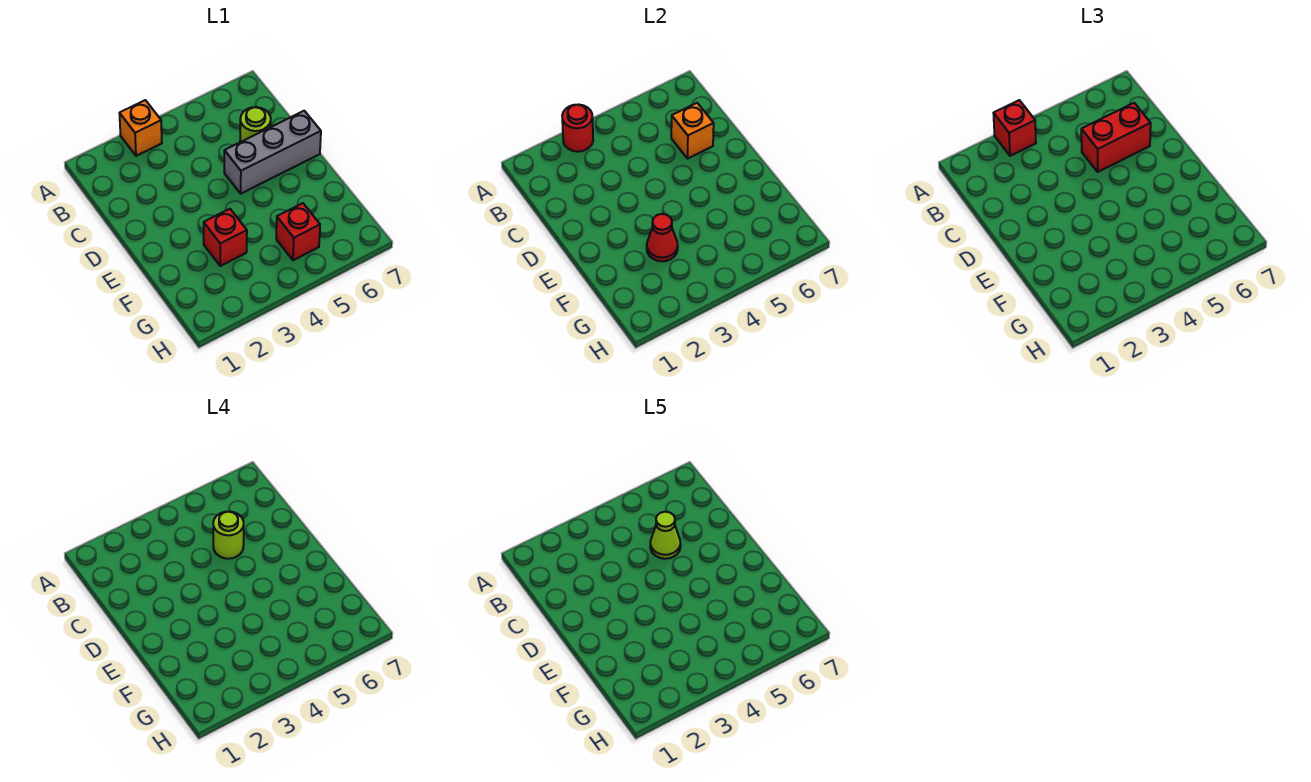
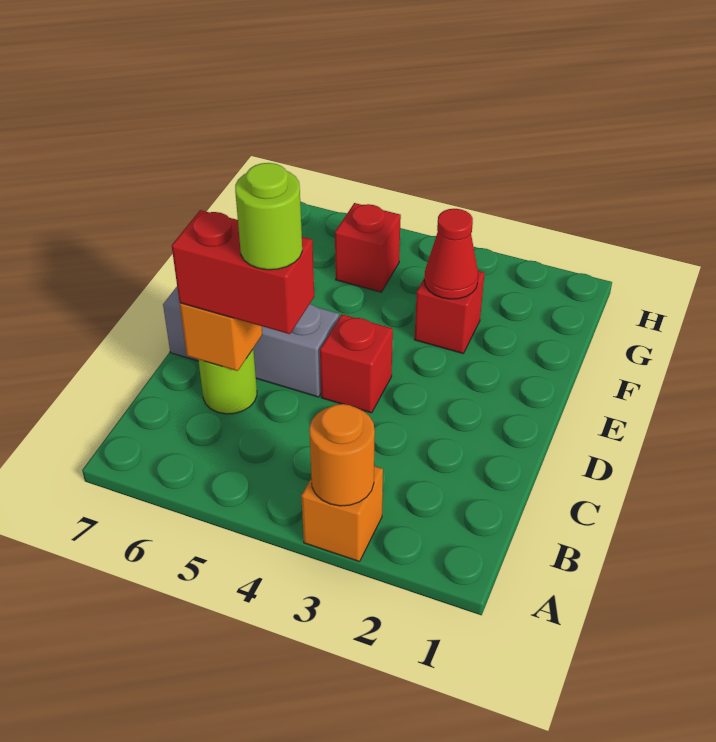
red round brick A3 level 2 -> orange round brick A3 level 2
red brick A3 level 3 -> red brick D4 level 1
lime cone C5 level 5 -> none

